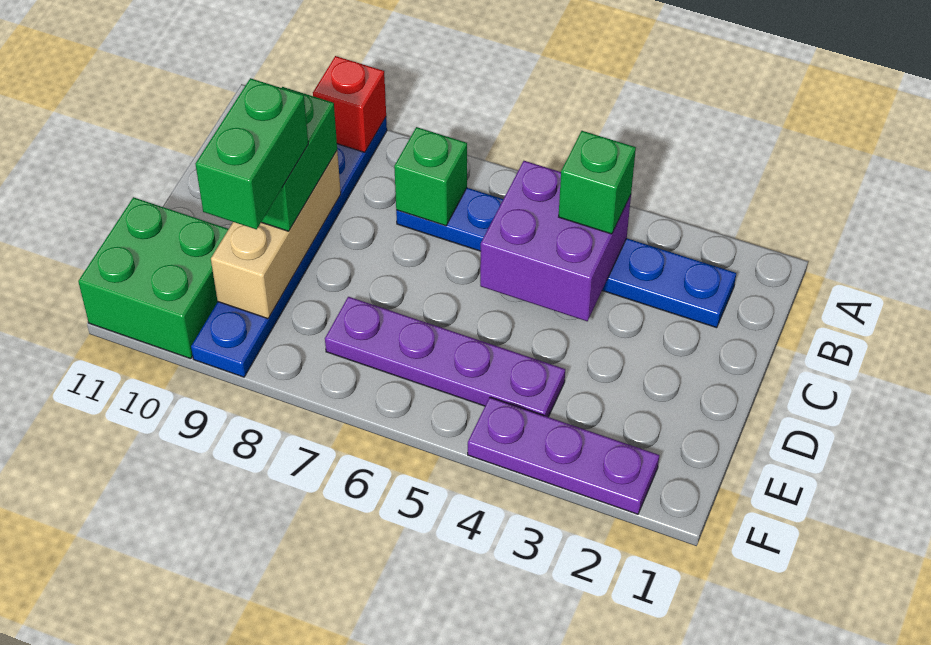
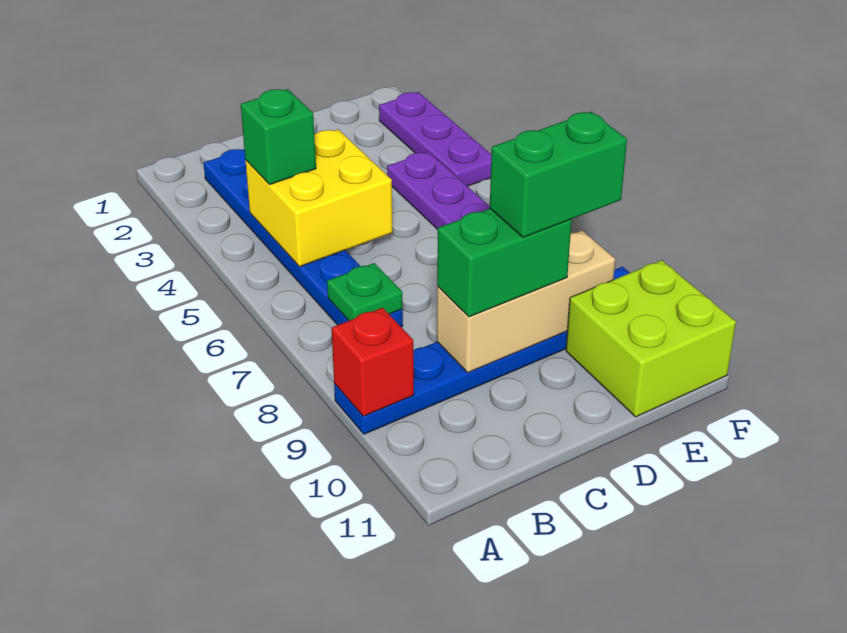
purple brick B4:C5 level 2 -> yellow brick B4:C5 level 2
green brick B7 level 2 -> green plate B7 level 2
green brick E10:F11 level 1 -> lime brick E10:F11 level 1

